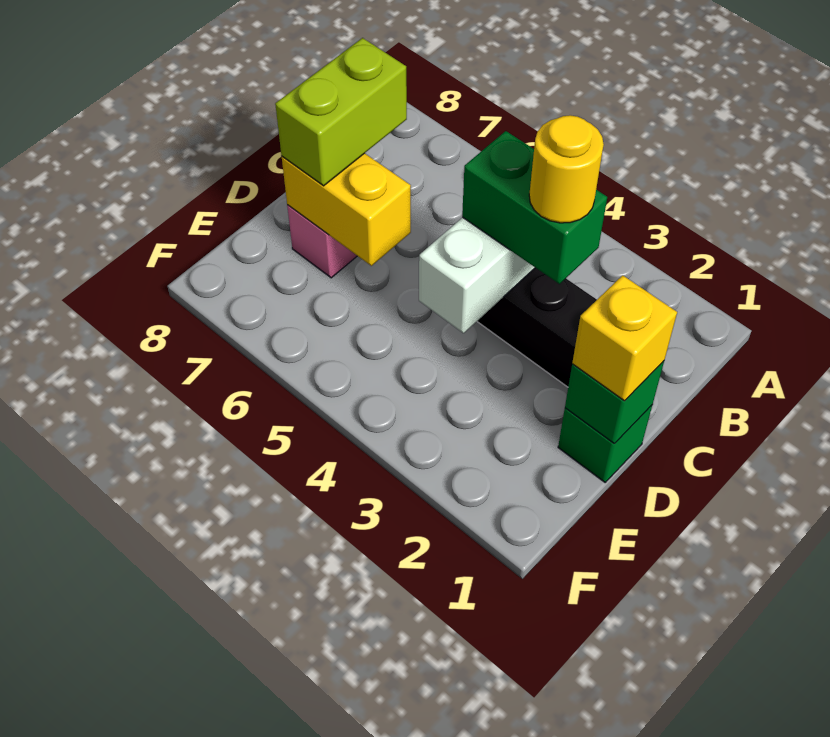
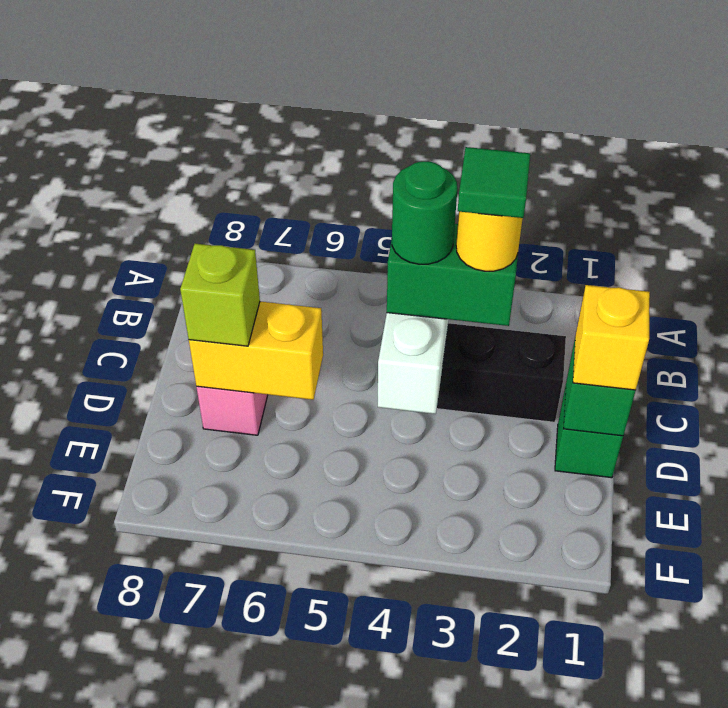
none -> green tile C3 level 5
none -> green round brick C4 level 4
lime brick C7:D7 level 3 -> lime brick D7 level 3

